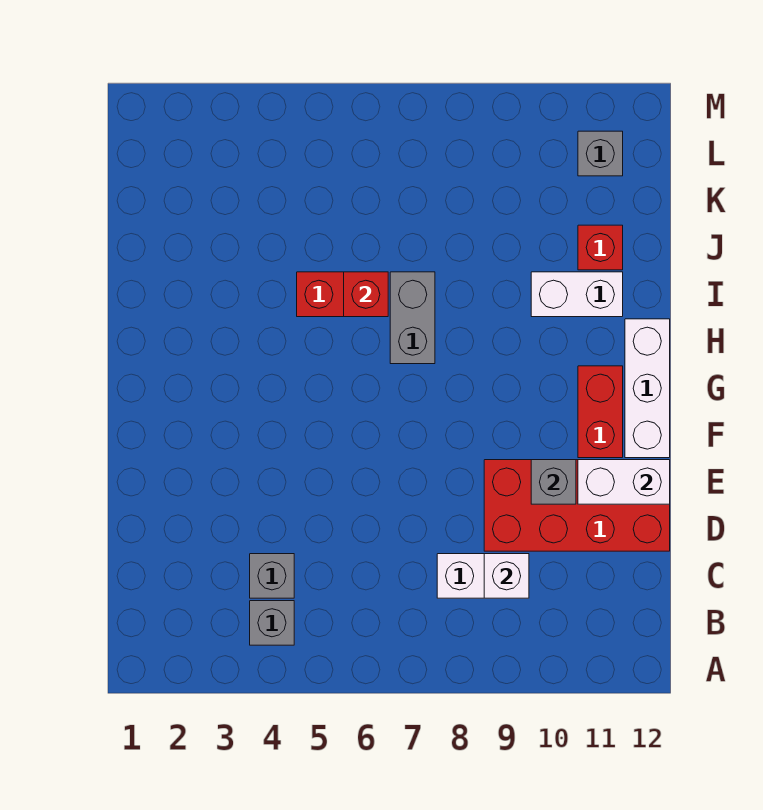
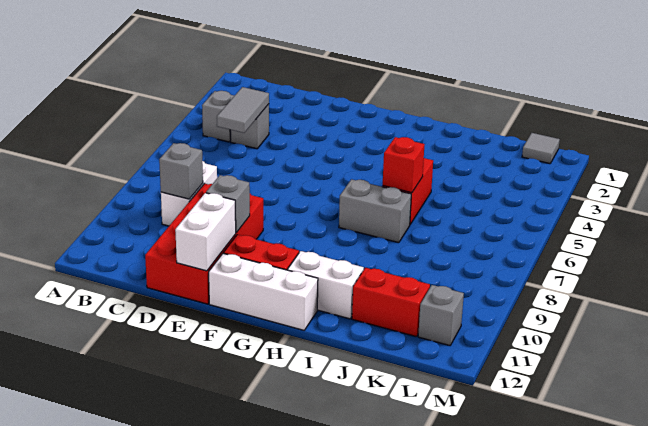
none -> grey tile C4:C5 level 2
white brick C9 level 2 -> grey brick C9 level 2
white brick I10:I11 level 1 -> white brick H11:I11 level 1
red brick J11 level 1 -> red brick J11:K11 level 1
none -> grey tile L1 level 1

